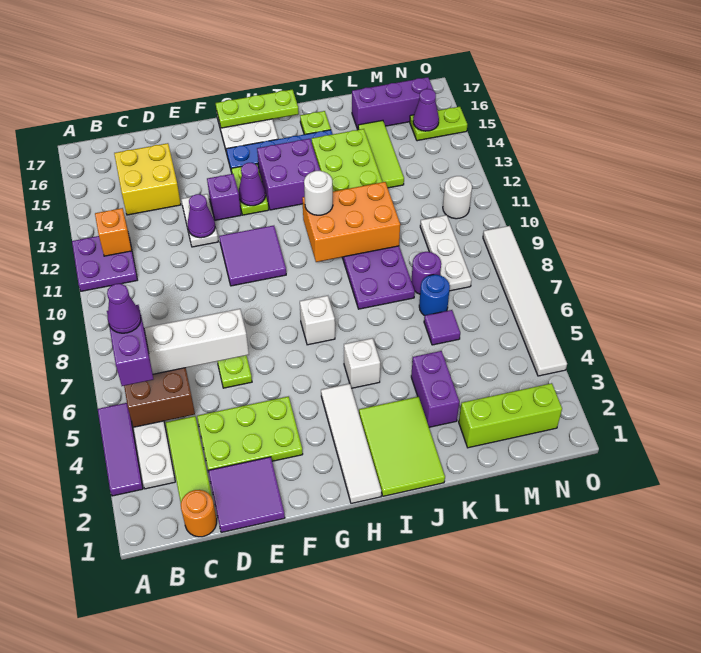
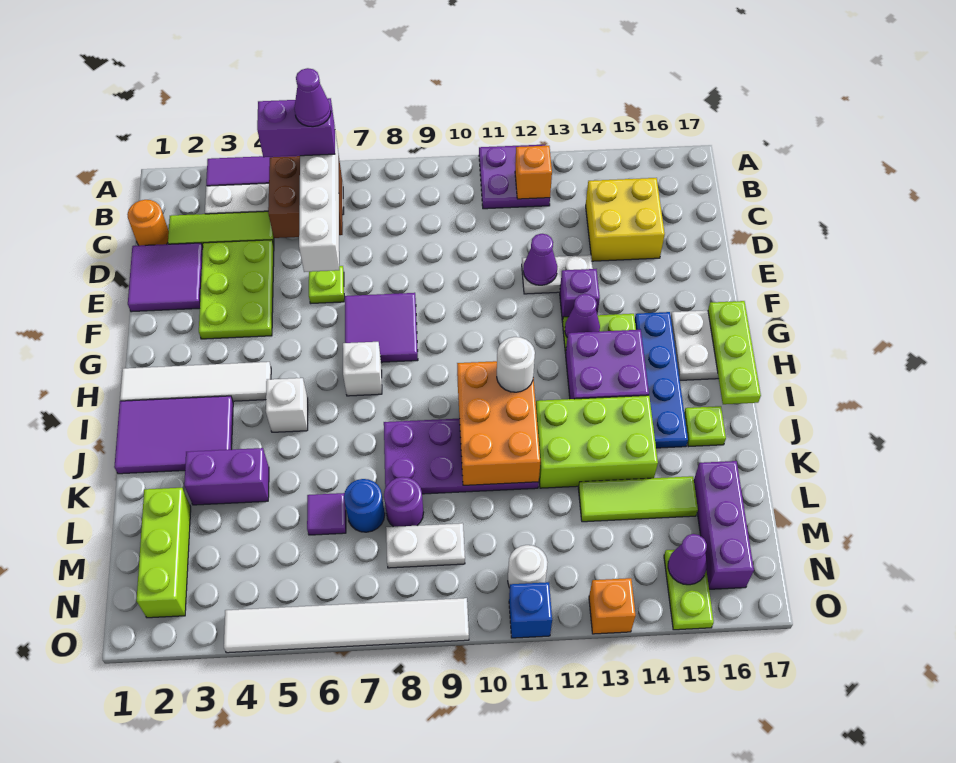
purple tile F10:G11 level 1 -> purple tile F7:G8 level 1
lime tile I1:J3 level 1 -> purple tile I1:J3 level 1
white plate M8:M10 level 1 -> white plate M8:M9 level 1
none -> blue brick O11 level 1
none -> orange brick O13 level 1

